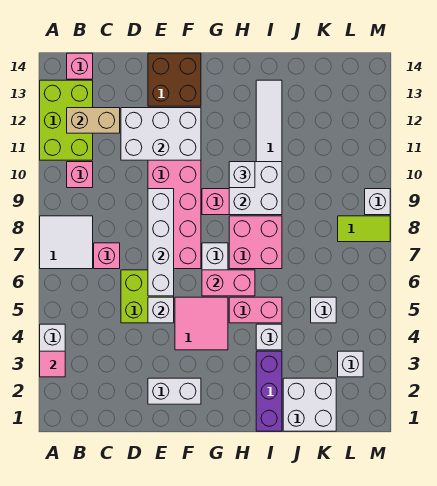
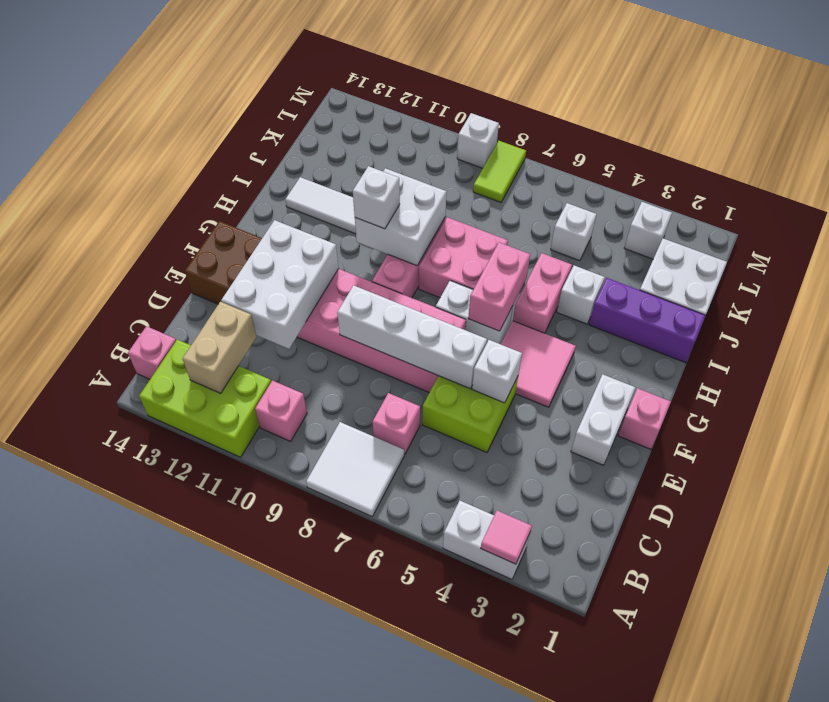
none -> pink brick F1 level 1

